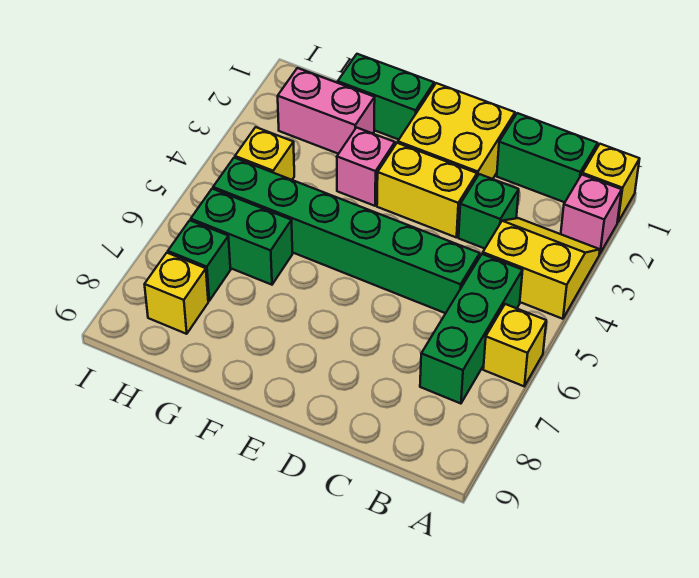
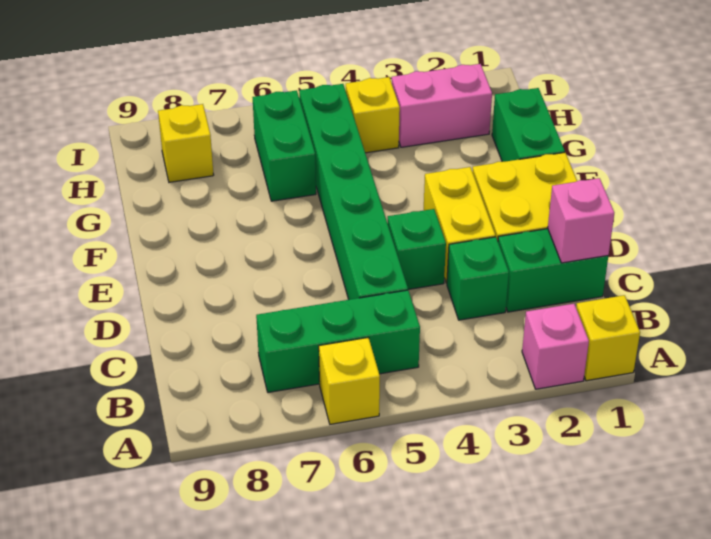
yellow slope A3:B4 level 1 top 4 -> none
green brick B1:C1 level 1 -> green brick C1:C2 level 1
pink brick F3 level 1 -> pink brick C1 level 2
pink brick G2:H2 level 1 -> pink brick H2:H3 level 1
green brick H7 level 1 -> green brick D4 level 1

